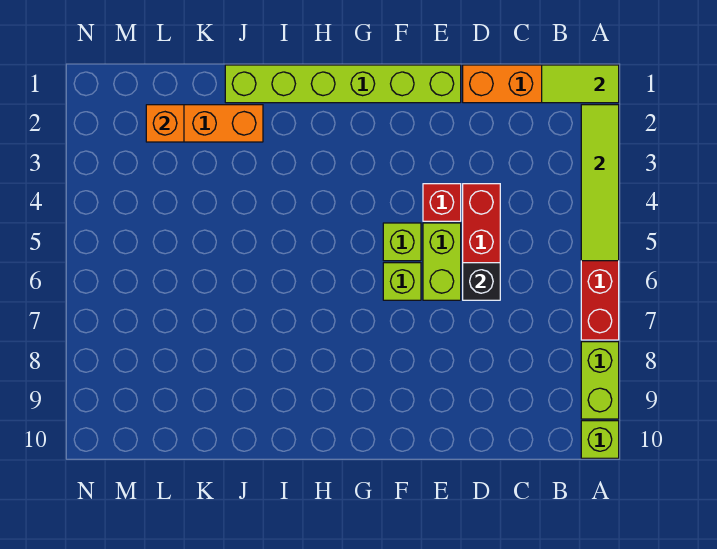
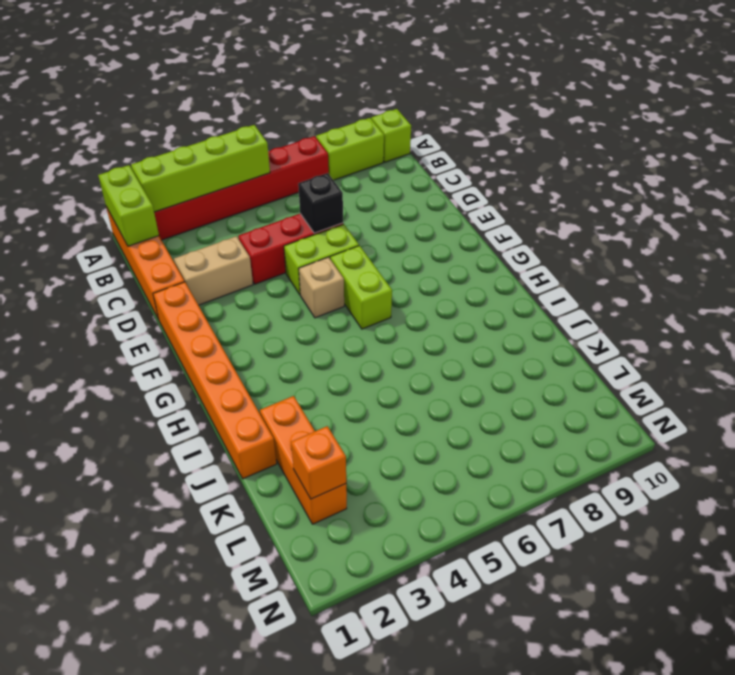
lime tile A1:B1 level 2 -> lime brick A1:B1 level 2
lime tile A2:A5 level 2 -> lime brick A2:A5 level 2
none -> tan brick D2:D3 level 1
lime brick E1:J1 level 1 -> orange brick E1:J1 level 1
red brick E4 level 1 -> none
lime brick F5 level 1 -> tan brick F5 level 1
lime brick F6 level 1 -> lime brick F6:G6 level 1

